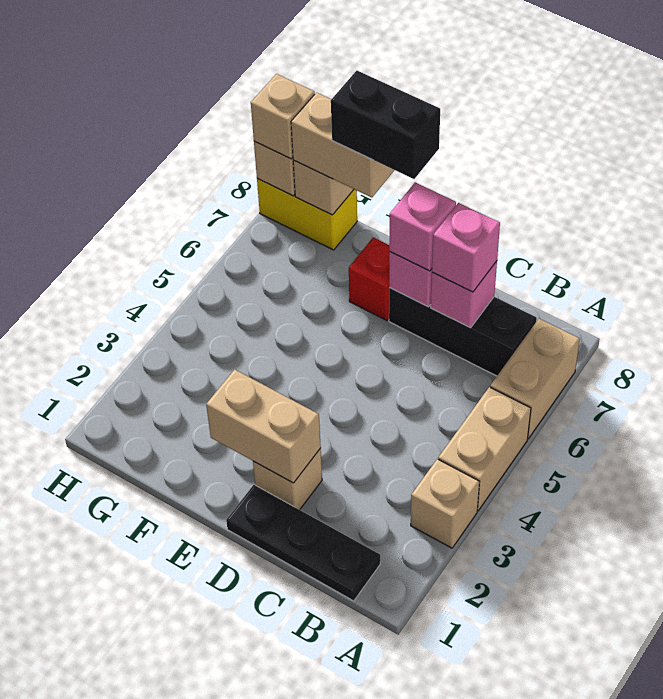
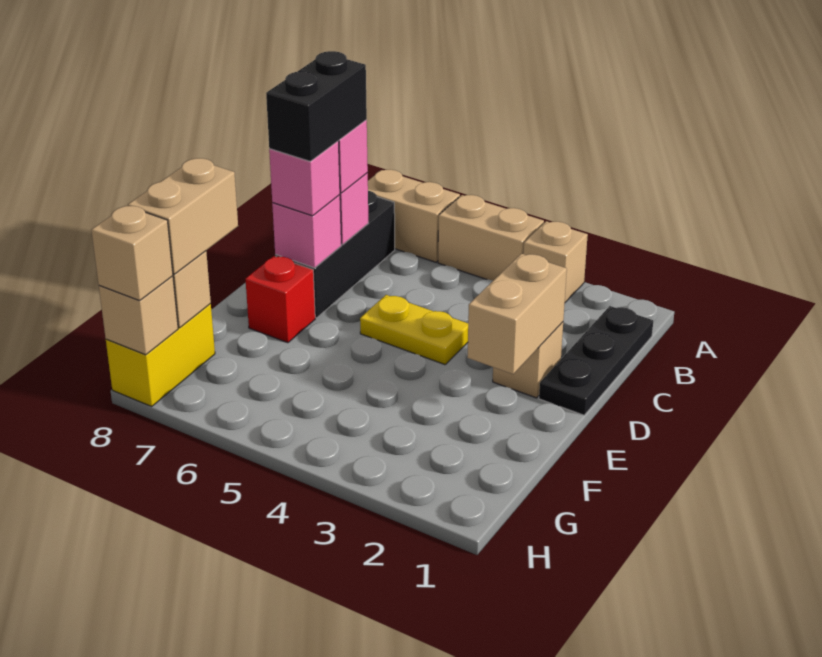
none -> yellow plate D4:D5 level 1
black brick E8:F8 level 4 -> black brick C7:D7 level 4

